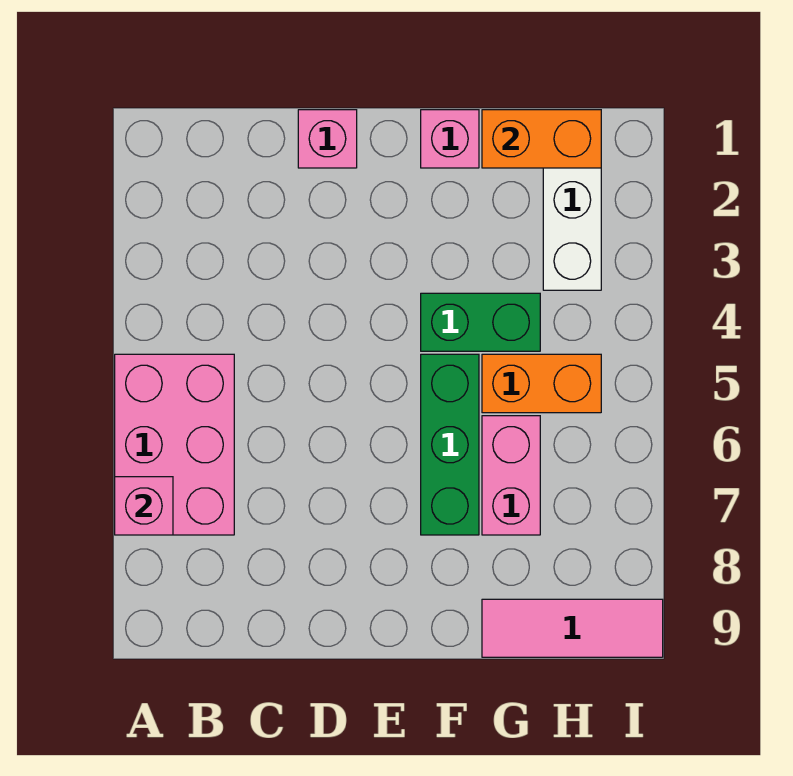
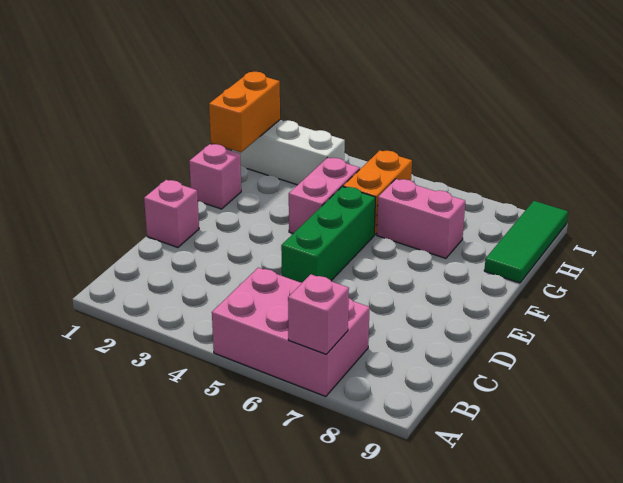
green brick F4:G4 level 1 -> pink brick F4:G4 level 1
green brick F5:F7 level 1 -> green brick D5:F5 level 1
pink tile G9:I9 level 1 -> green tile G9:I9 level 1

